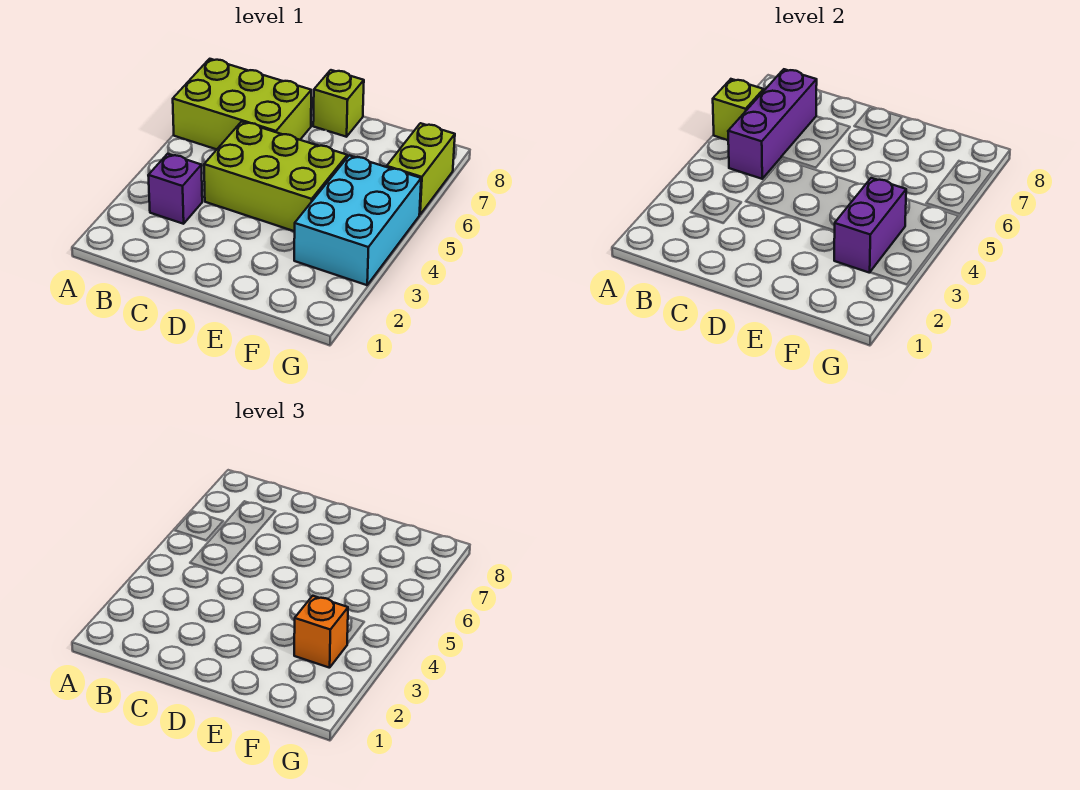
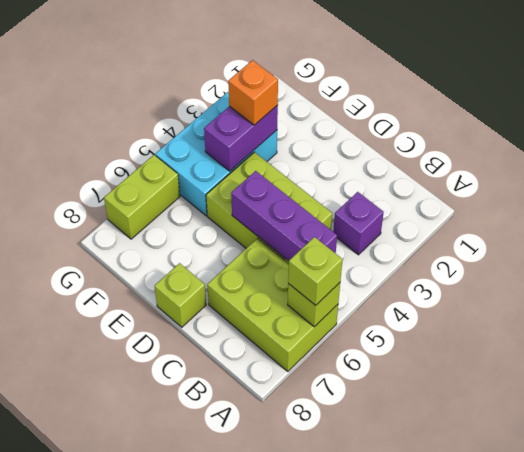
none -> lime brick A6 level 3
purple brick B5:B7 level 2 -> purple brick B5:D5 level 2

